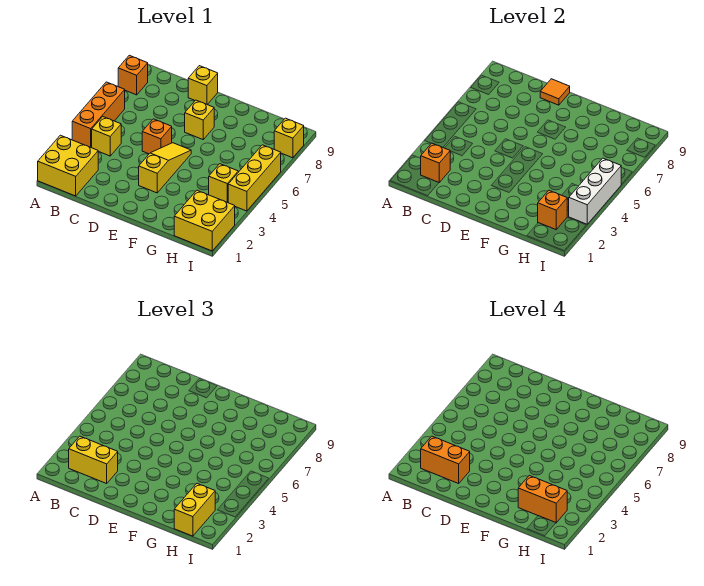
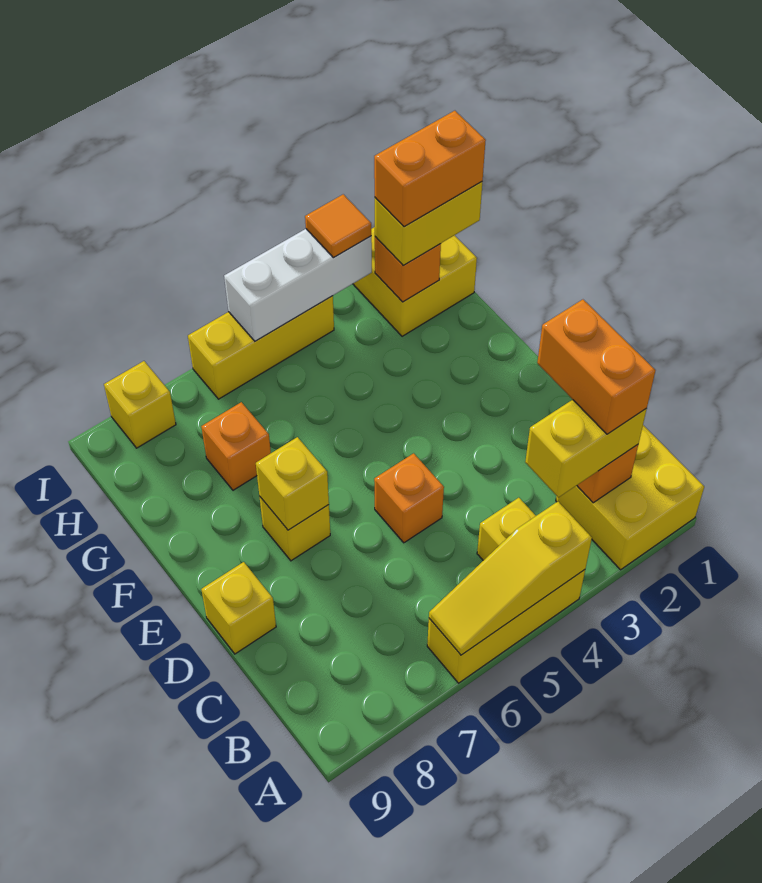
orange brick A4:A6 level 1 -> yellow brick A4:A6 level 1
orange brick A8 level 1 -> orange brick G7 level 1
yellow brick B2:C2 level 3 -> yellow brick B2:B3 level 3
orange tile D9 level 2 -> orange tile I3 level 3
yellow slope E3:E5 level 1 top 3 -> yellow slope A4:A6 level 2 top 4
orange brick G2:H2 level 4 -> orange brick H1:H2 level 4
yellow brick H4 level 1 -> yellow brick E7 level 2

